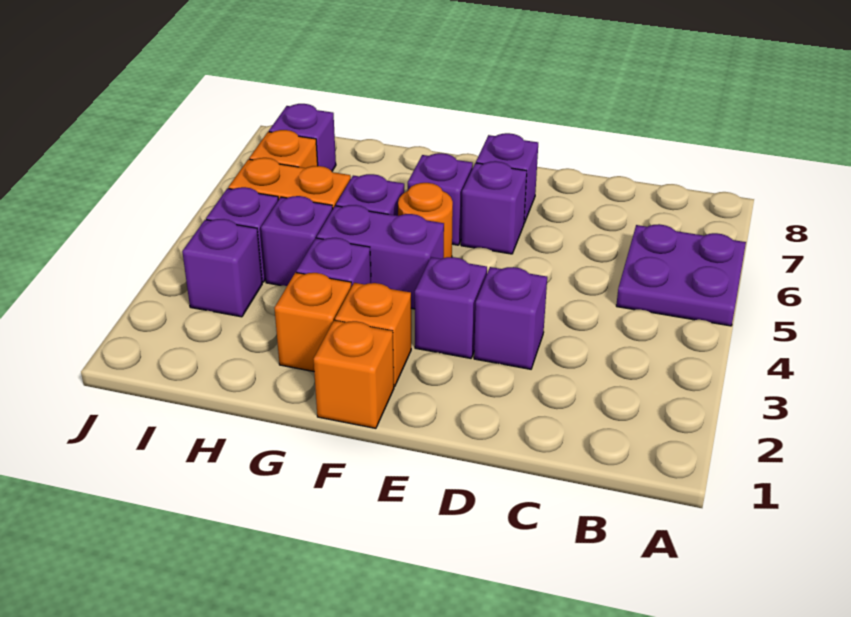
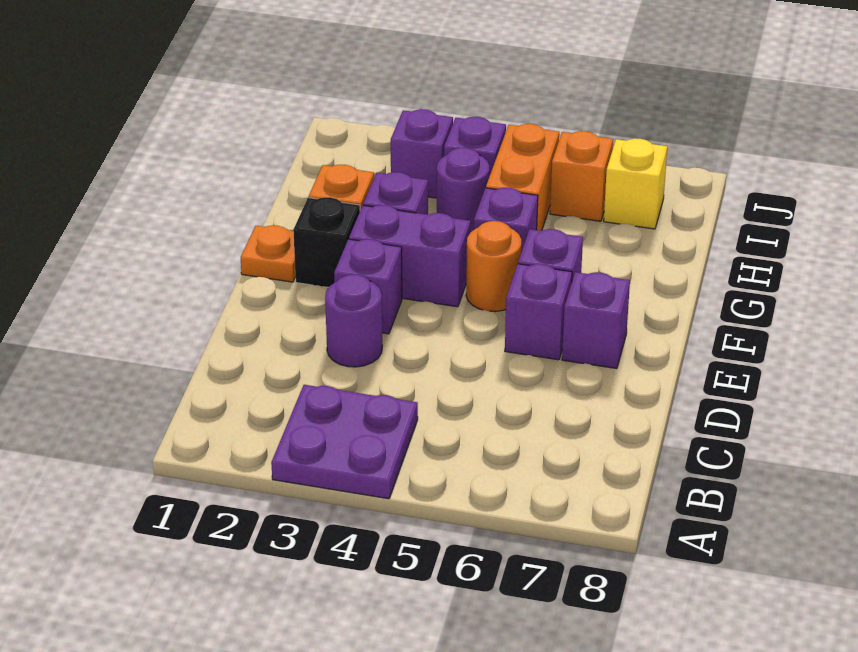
purple plate A5:B6 level 1 -> purple plate A3:B4 level 1
purple brick D3 level 1 -> purple round brick D3 level 1
orange brick F1 level 1 -> orange plate F1 level 1
orange brick F2 level 1 -> black brick F2 level 1
purple brick F4:G4 level 1 -> purple brick F3:F4 level 1
purple brick H4 level 1 -> purple round brick H4 level 1
purple brick I7 level 1 -> yellow brick I7 level 1

